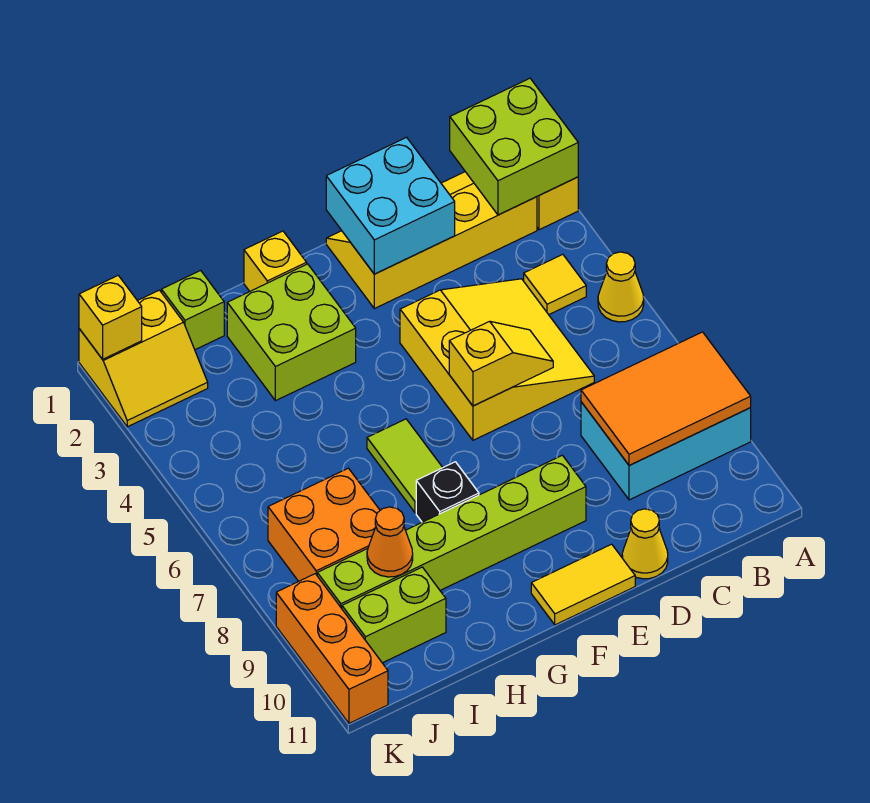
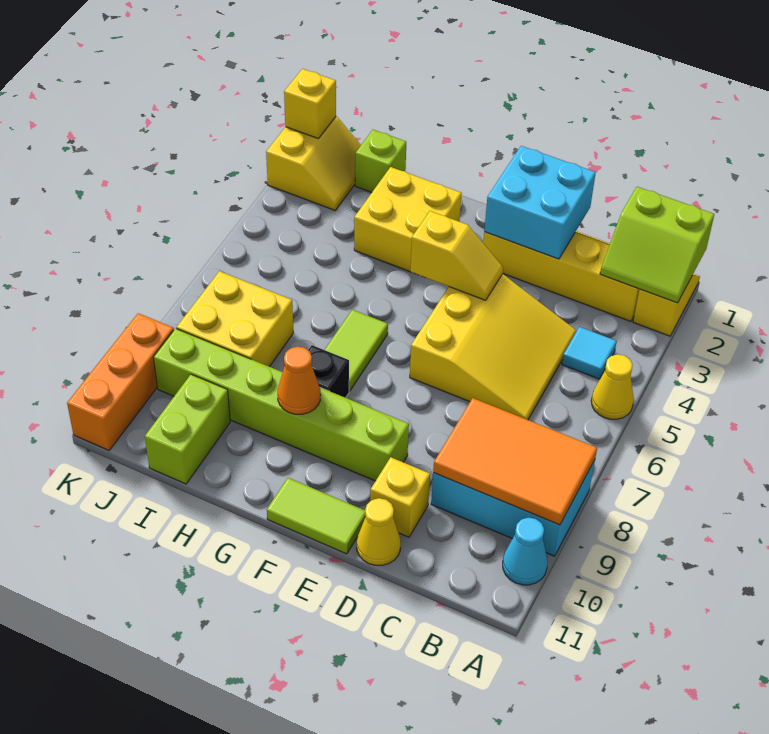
lime brick A1:B2 level 2 -> lime slope A1:B2 level 2 top 1
none -> cyan cone A10 level 1
yellow tile B4 level 1 -> cyan tile B4 level 1
yellow slope D6:E6 level 2 top E -> yellow slope E4:F4 level 2 top F
yellow tile E11:F11 level 1 -> lime tile E11:F11 level 1
yellow brick G1 level 1 -> yellow brick D10 level 1
lime brick G2:H3 level 1 -> yellow brick G2:H3 level 1
orange brick I7:J8 level 1 -> yellow brick I7:J8 level 1
orange cone I9 level 2 -> orange cone G9 level 2
lime brick I10:J10 level 1 -> lime brick I10:I11 level 1
yellow slope J1:K2 level 1 top 1 -> yellow slope J1:K2 level 1 top K

